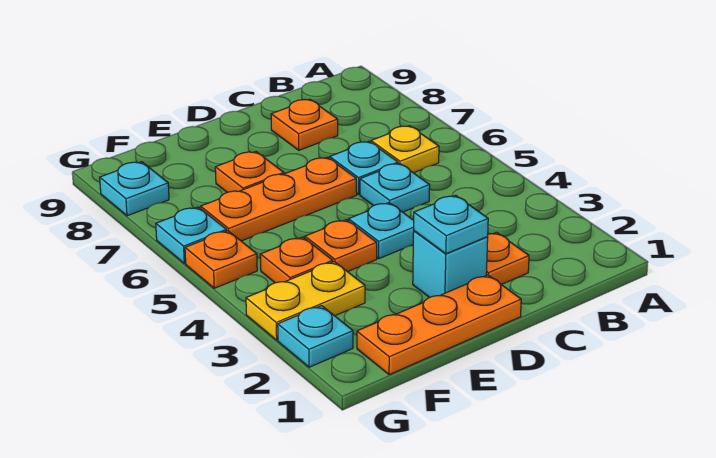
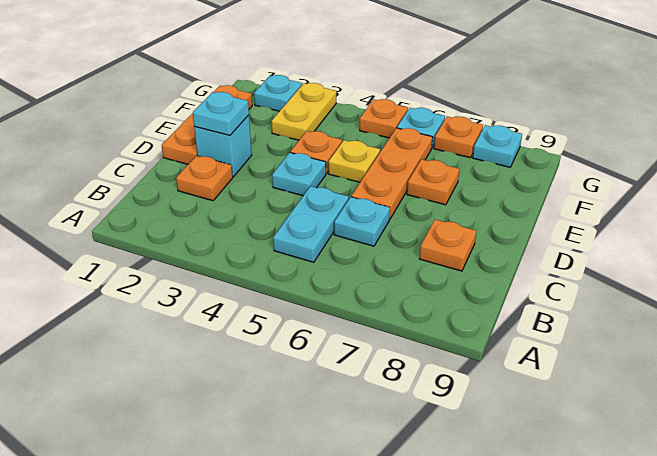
yellow plate B6 level 1 -> yellow plate E5 level 1
cyan plate C5 level 1 -> cyan plate B5:C5 level 1
orange plate F4 level 1 -> orange plate G7 level 1

